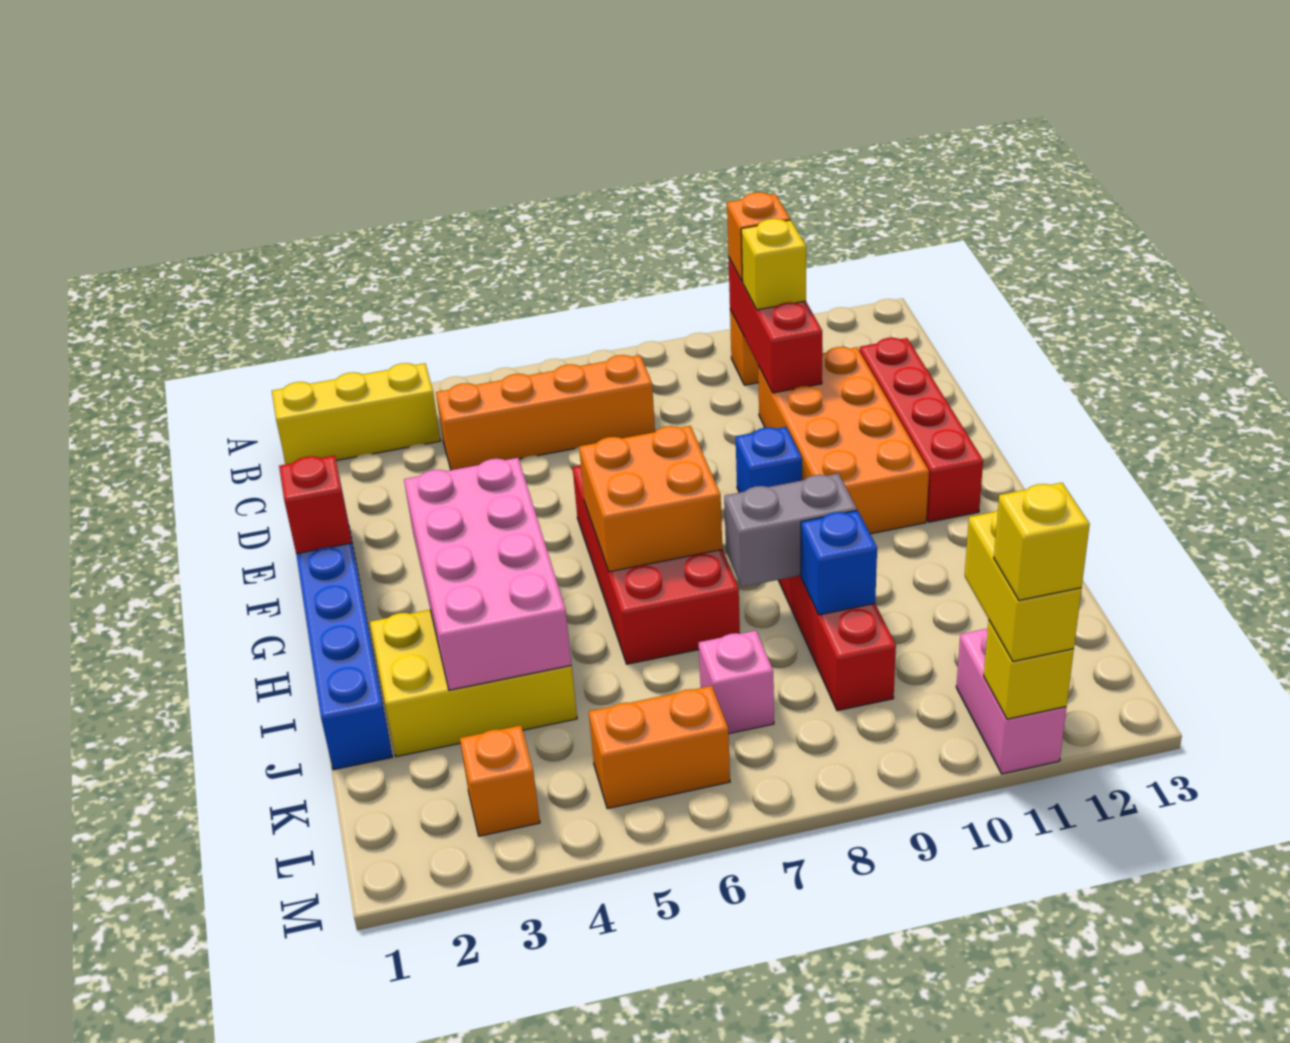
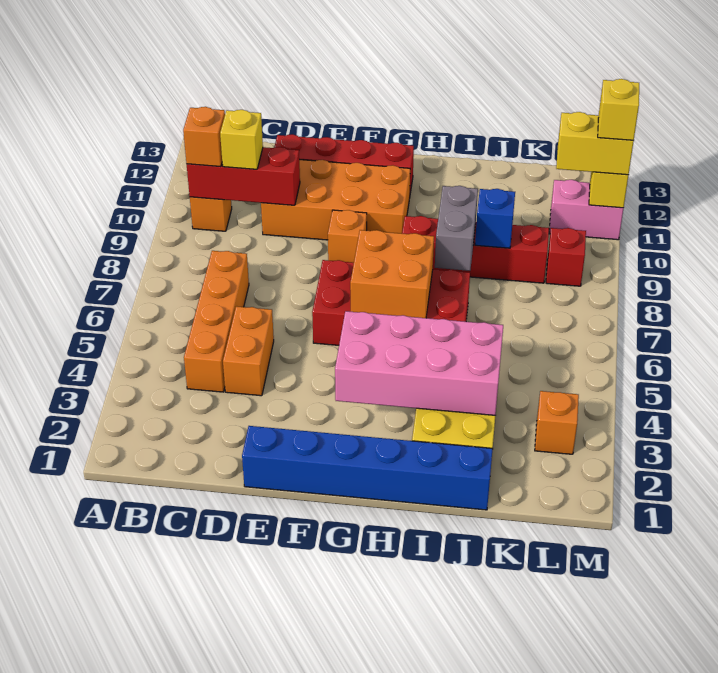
yellow brick B1:B3 level 1 -> none
red brick F1 level 2 -> red brick L9 level 1
blue brick F9 level 1 -> orange brick F9 level 1
pink brick K7 level 1 -> none
orange brick L5:L6 level 1 -> orange brick D4:D5 level 1

